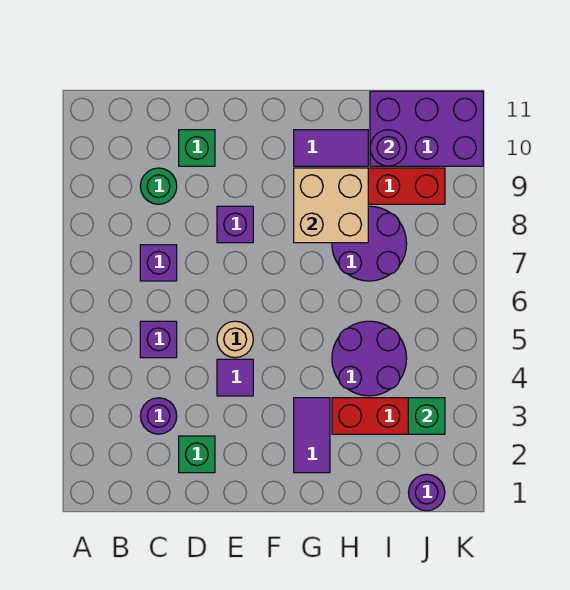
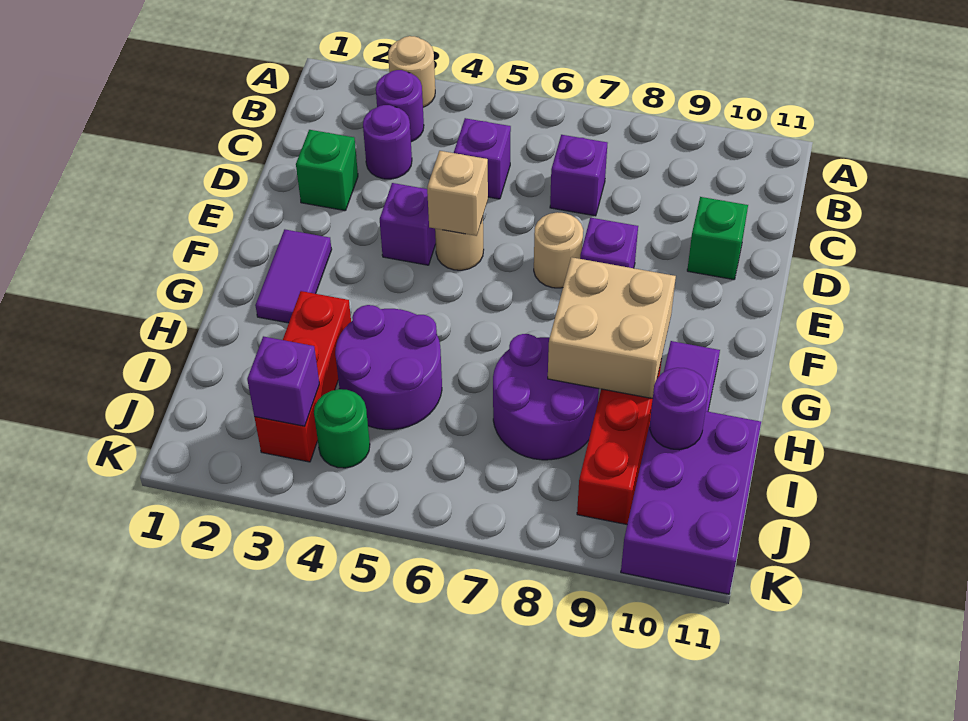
none -> tan round brick A3 level 1
green round brick C9 level 1 -> green round brick J4 level 1
purple tile E4 level 1 -> purple brick E4 level 1
none -> tan brick E5 level 2
none -> tan round brick E7 level 1
purple tile G2:G3 level 1 -> purple tile F2:G2 level 1
purple round brick J1 level 1 -> purple round brick B3 level 1
green brick J3 level 2 -> purple brick J3 level 2

